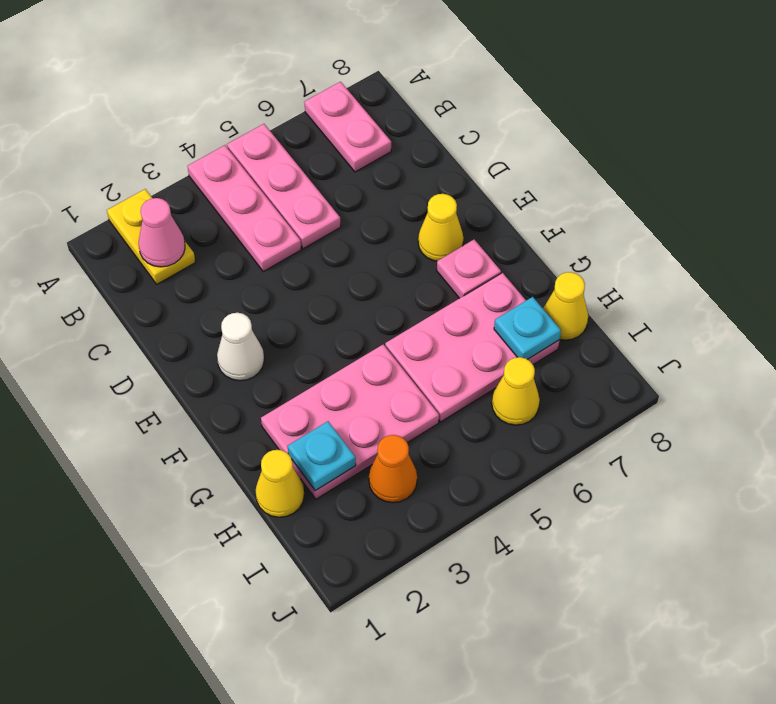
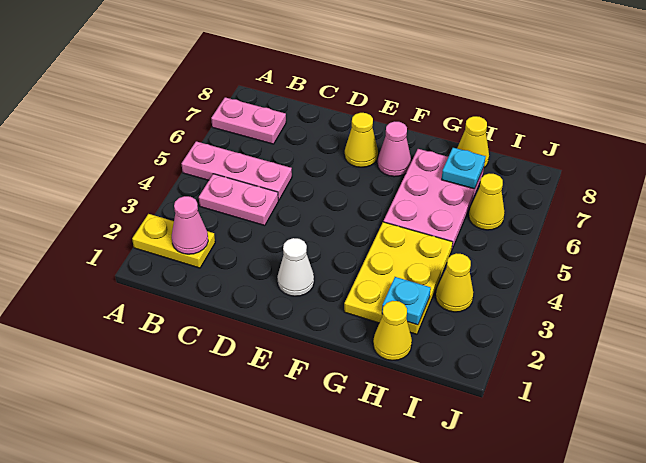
pink plate A4:C4 level 1 -> pink plate B4:C4 level 1
pink plate F7 level 1 -> pink cone F7 level 1
pink plate G2:H4 level 1 -> yellow plate G2:H4 level 1
orange cone I3 level 1 -> yellow cone I3 level 1

